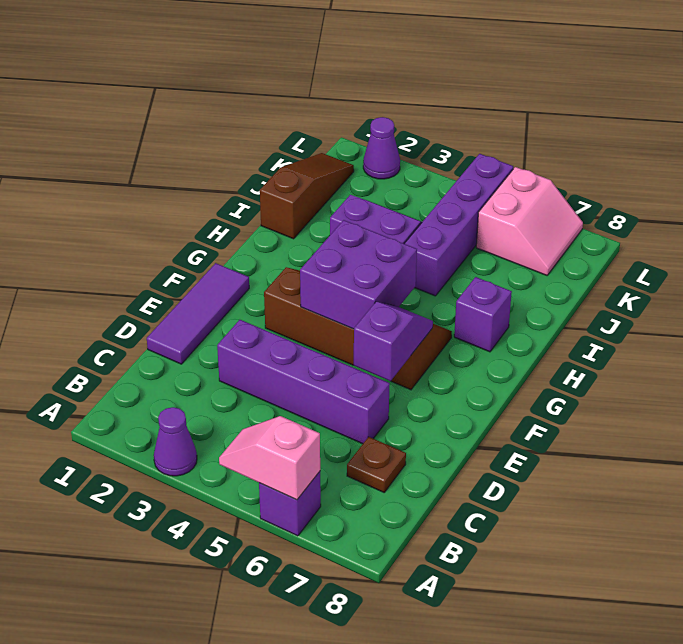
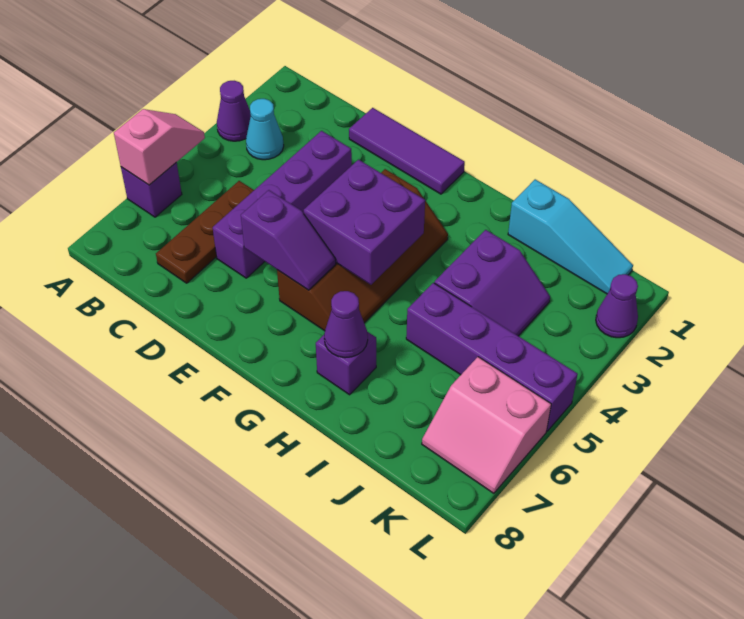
none -> cyan cone B3 level 1
brown plate C7 level 1 -> brown plate C5:C7 level 1
none -> purple cone H7 level 2
brown slope I1:K1 level 1 top I -> cyan slope I1:K1 level 1 top I

